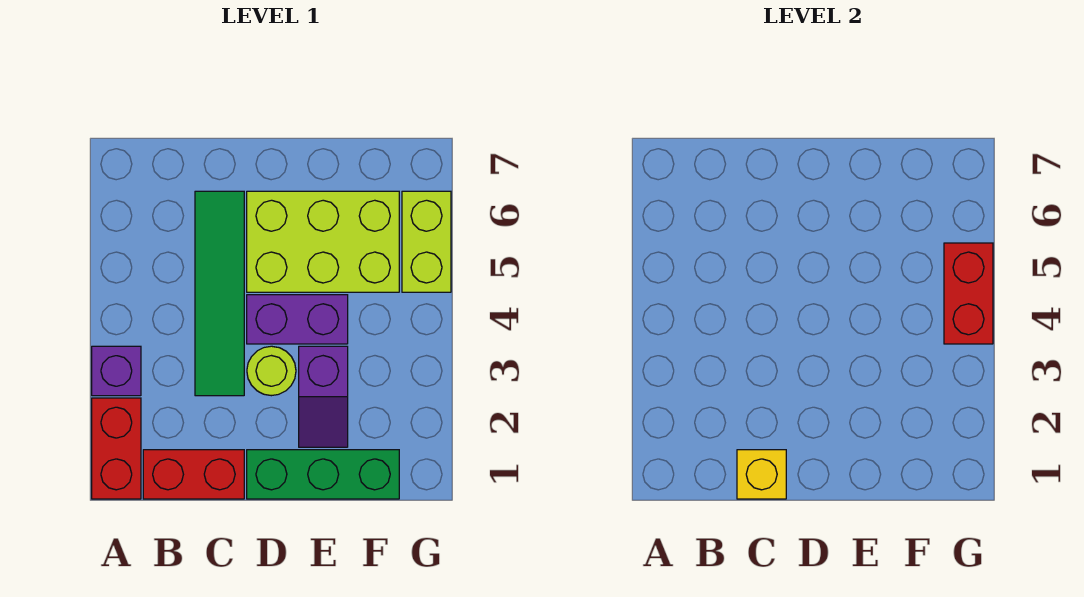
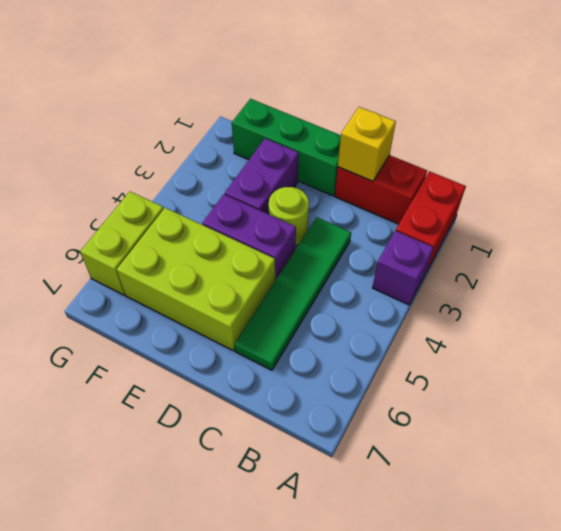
purple slope E2:E3 level 1 top 3 -> purple brick E2:E3 level 1
red brick G4:G5 level 2 -> none

